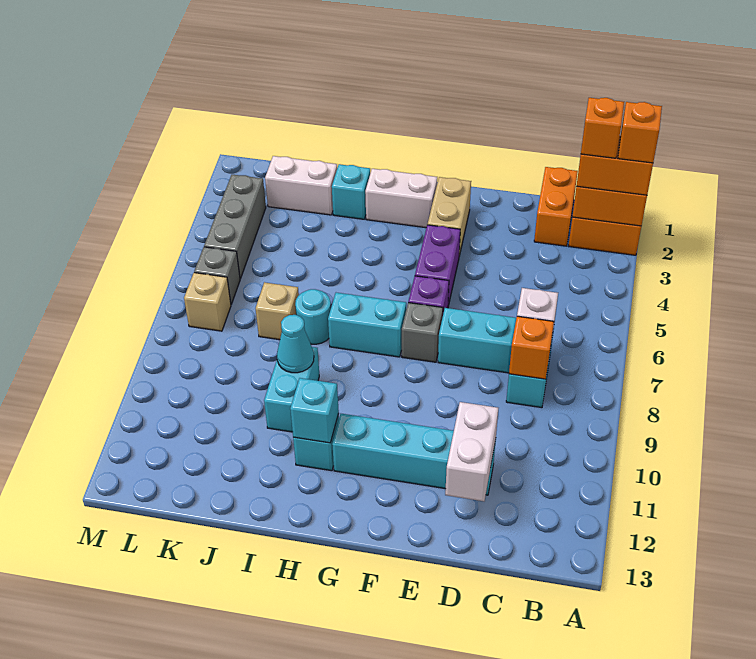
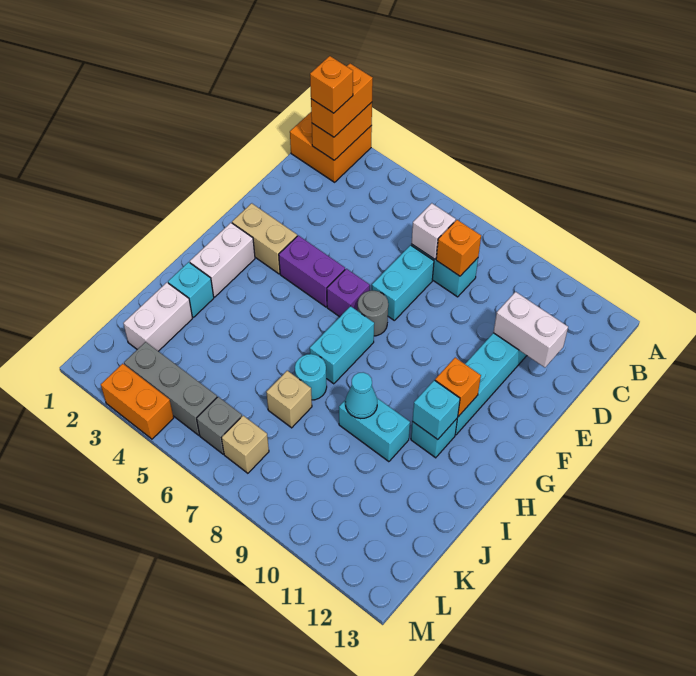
orange brick A2 level 4 -> orange brick G11 level 2
orange brick C1:C2 level 1 -> orange brick M3:M4 level 1
grey brick F7 level 1 -> grey round brick F7 level 1

